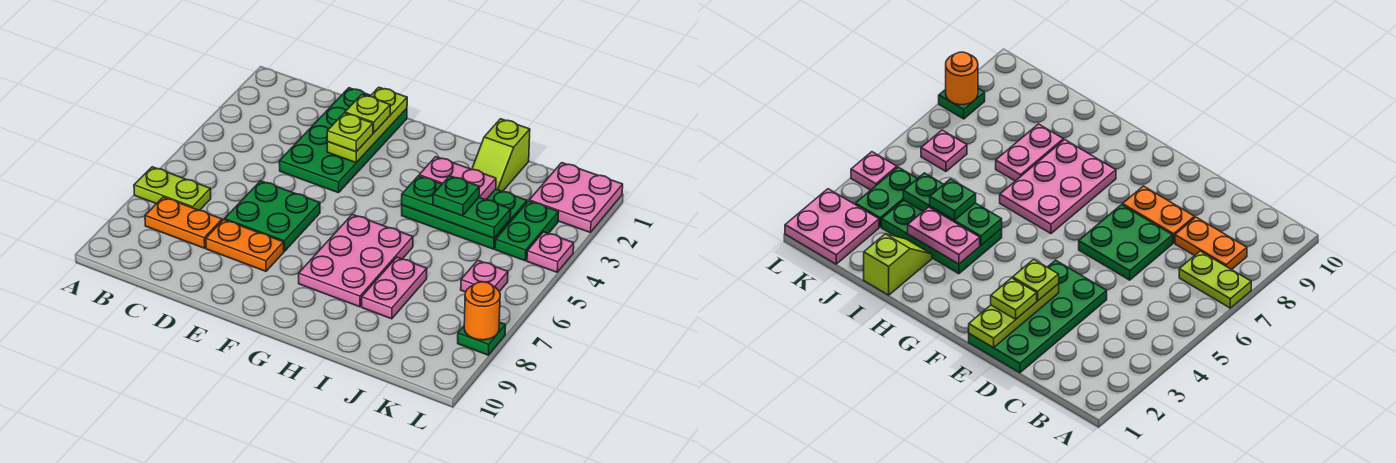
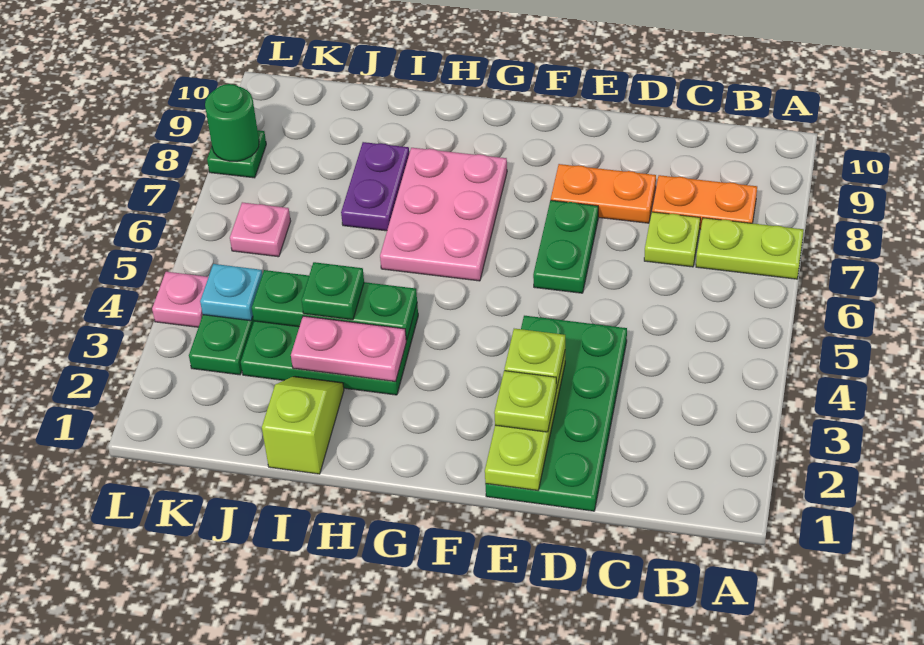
none -> lime plate C7 level 1
green plate D6:E7 level 1 -> green plate E6:E7 level 1
pink plate I7:I8 level 1 -> purple plate I7:I8 level 1
pink plate K1:L2 level 1 -> none
none -> cyan plate K4 level 2
orange round brick L8 level 2 -> green round brick L8 level 2

